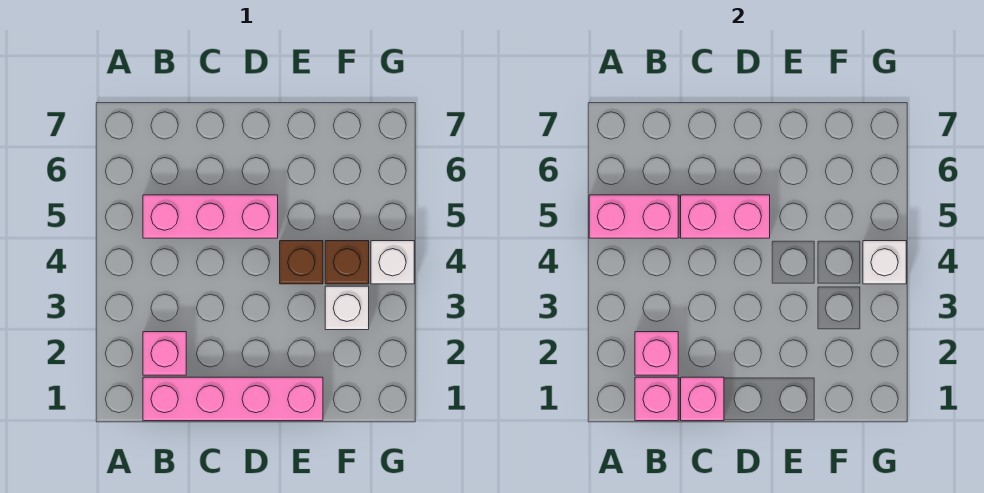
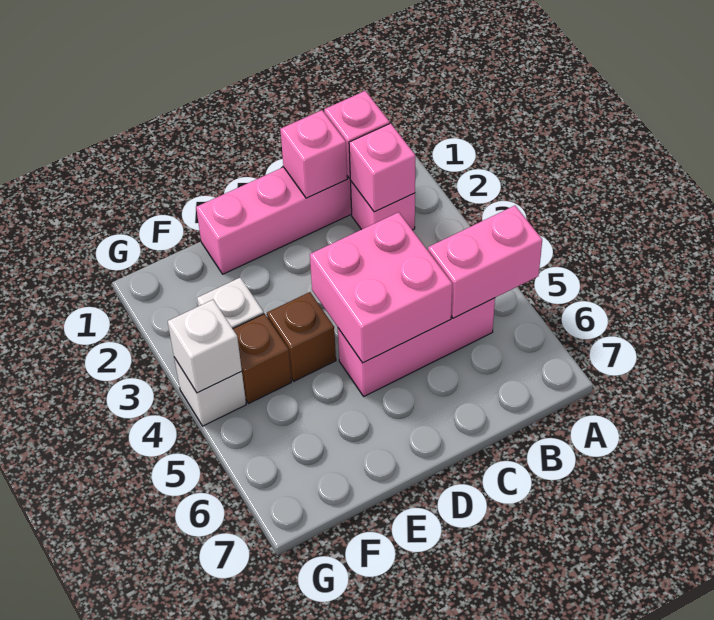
pink brick C5:D5 level 2 -> pink brick C4:D5 level 2

